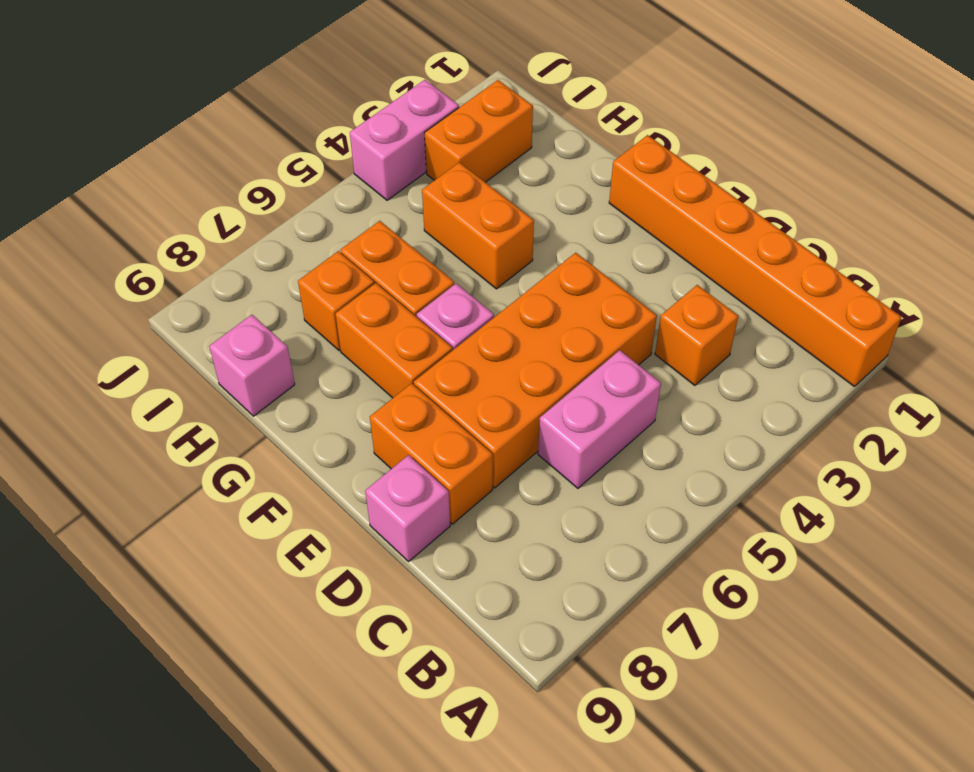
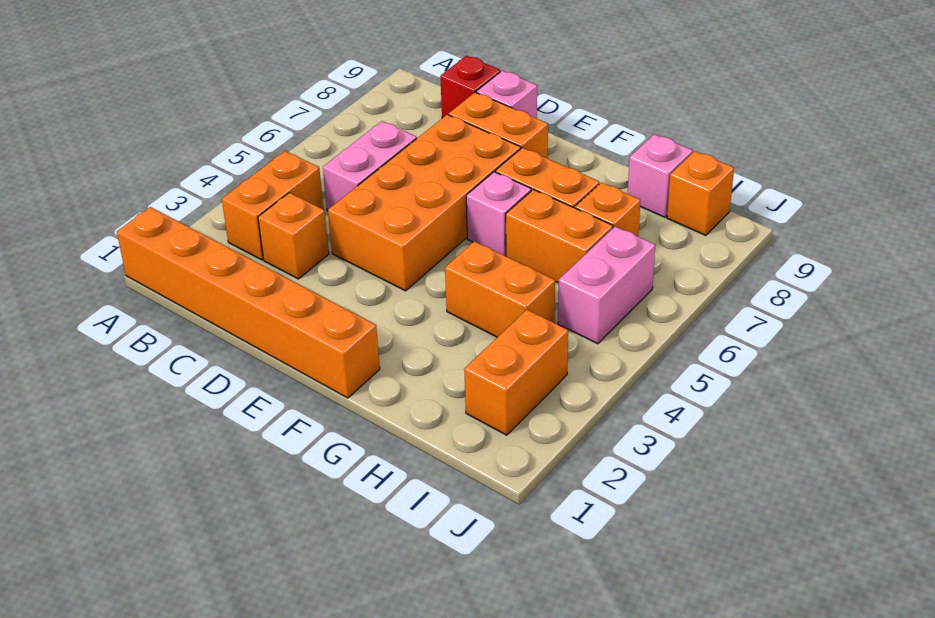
none -> orange brick B3:B4 level 1
none -> red brick C9 level 1
none -> orange brick I9 level 1
pink brick J3:J4 level 1 -> pink brick I5:I6 level 1

